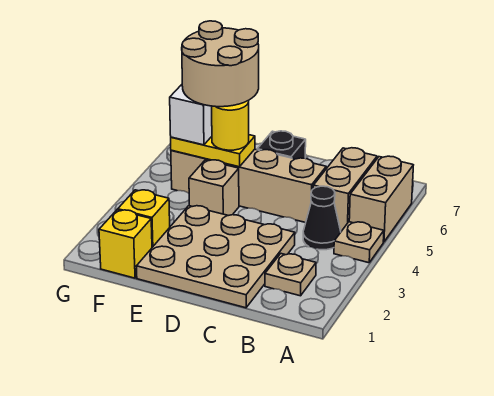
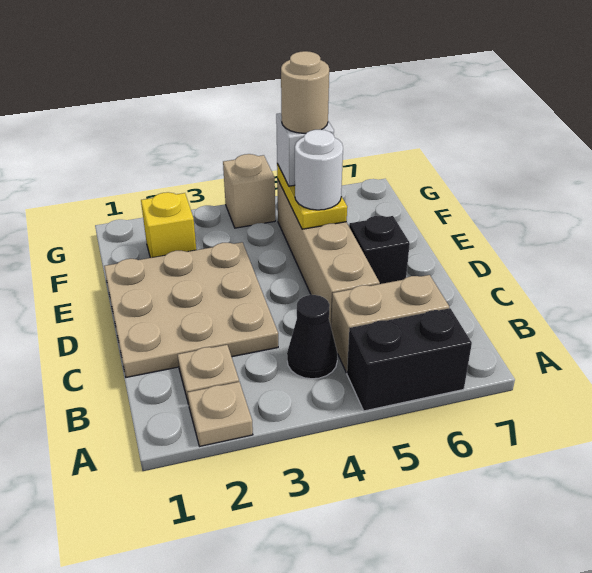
tan plate A4 level 1 -> tan plate A2 level 1
tan brick A5:A6 level 1 -> black brick A5:A6 level 1
tan brick E4 level 1 -> tan brick G4 level 1
yellow round brick E5 level 3 -> white round brick E5 level 3
tan round brick E5:F6 level 4 -> tan round brick F5 level 4
yellow brick F1 level 1 -> none

